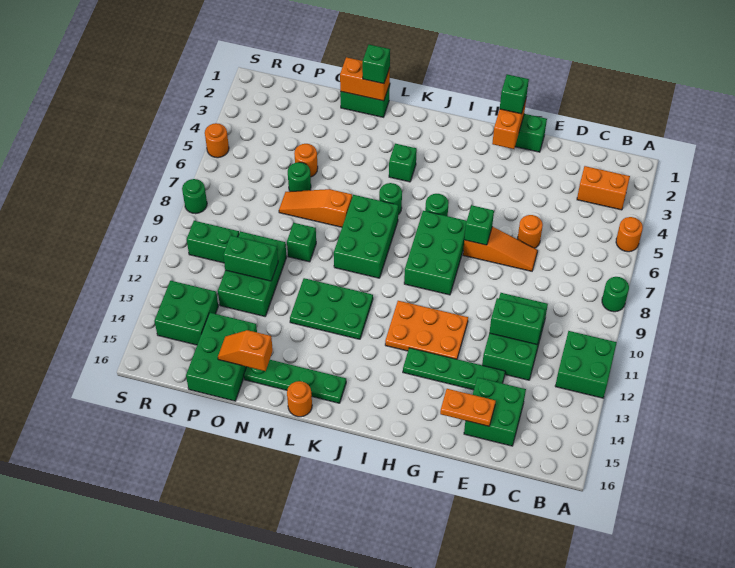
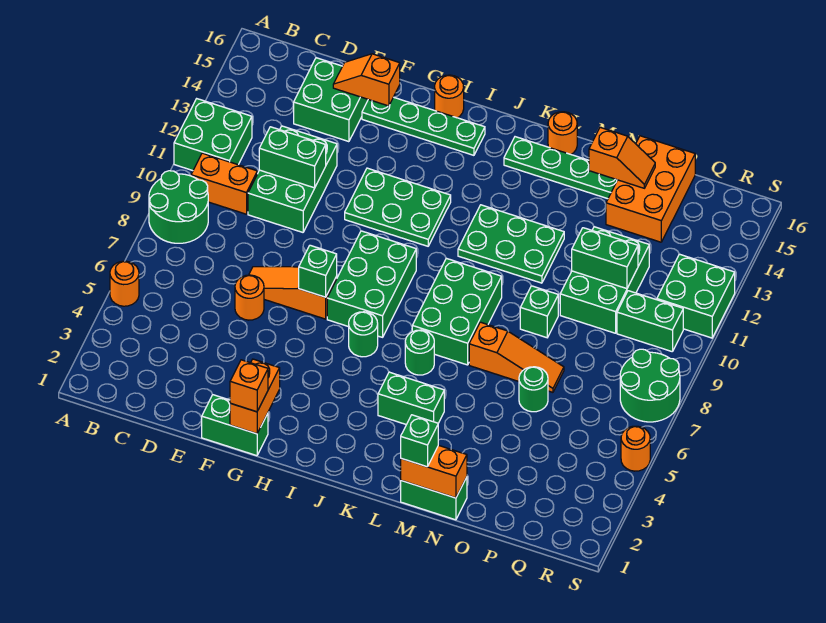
green round brick A8 level 1 -> green round brick A8:B9 level 1
orange brick B3:C3 level 1 -> orange brick B10:C10 level 1
green plate E13:H13 level 1 -> green plate F15:I15 level 1
orange plate E15:F15 level 2 -> orange slope E15:F15 level 2 top F
green brick G1 level 3 -> orange brick G1 level 3
orange plate G11:I12 level 1 -> green plate G11:I12 level 1
green brick K4 level 1 -> green brick K4:L4 level 1
orange round brick O5 level 1 -> orange round brick H16 level 1
green brick O14:P16 level 1 -> orange brick O14:P16 level 1
green brick Q13:R14 level 1 -> green brick R11:S12 level 1
green round brick S8 level 1 -> green round brick R7:S8 level 1

